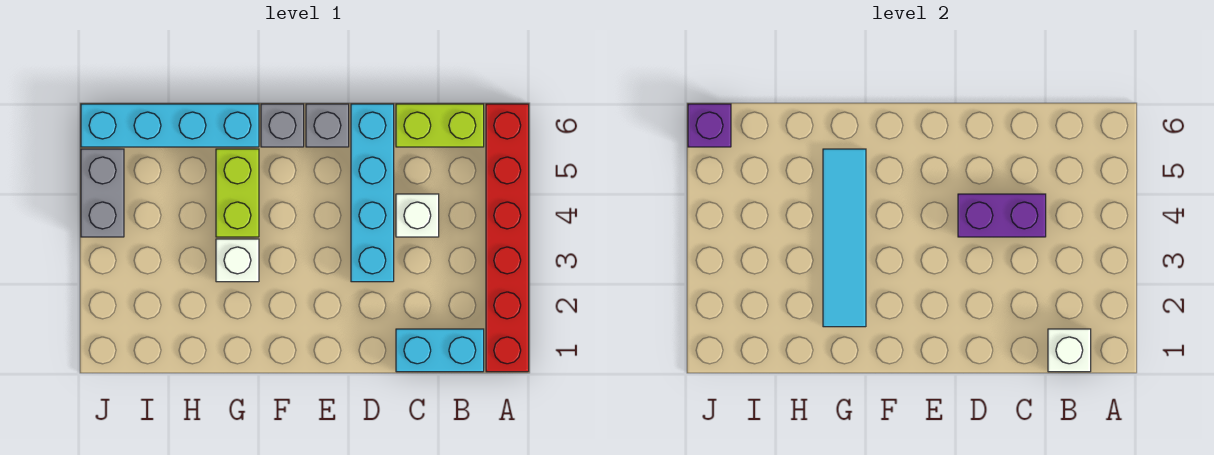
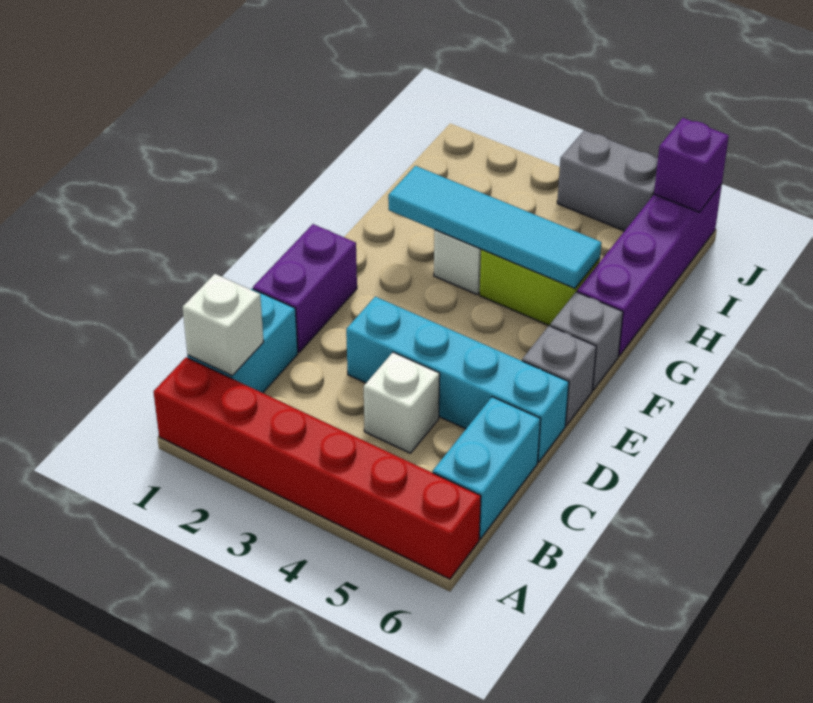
lime brick B6:C6 level 1 -> cyan brick B6:C6 level 1
purple brick C4:D4 level 2 -> purple brick D1:E1 level 1
cyan brick G6:J6 level 1 -> purple brick G6:J6 level 1

